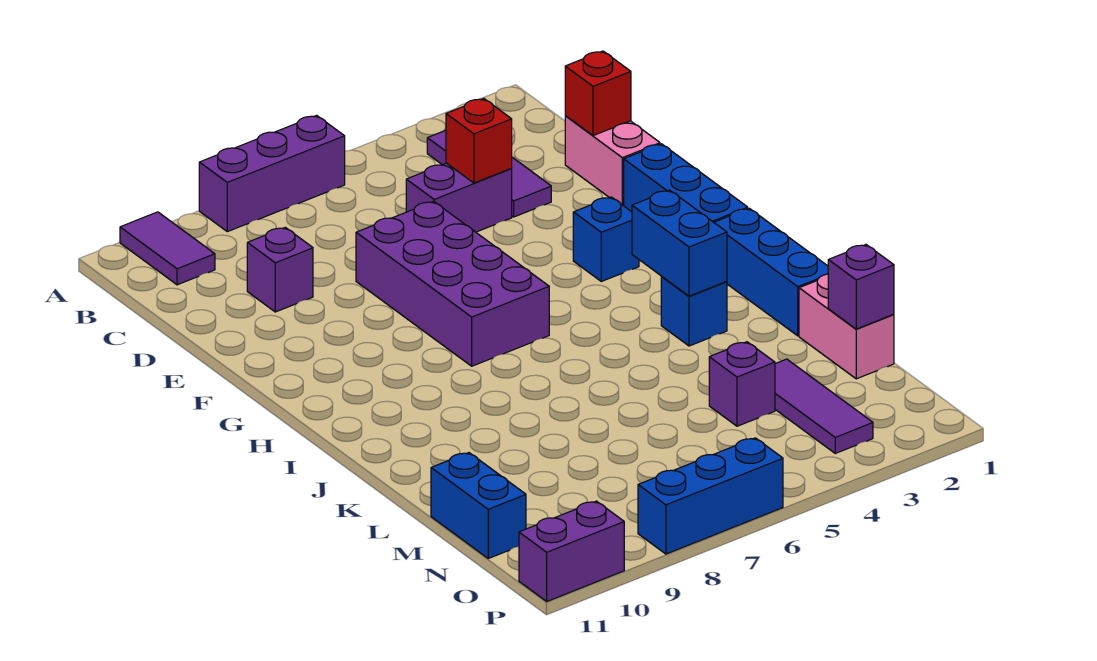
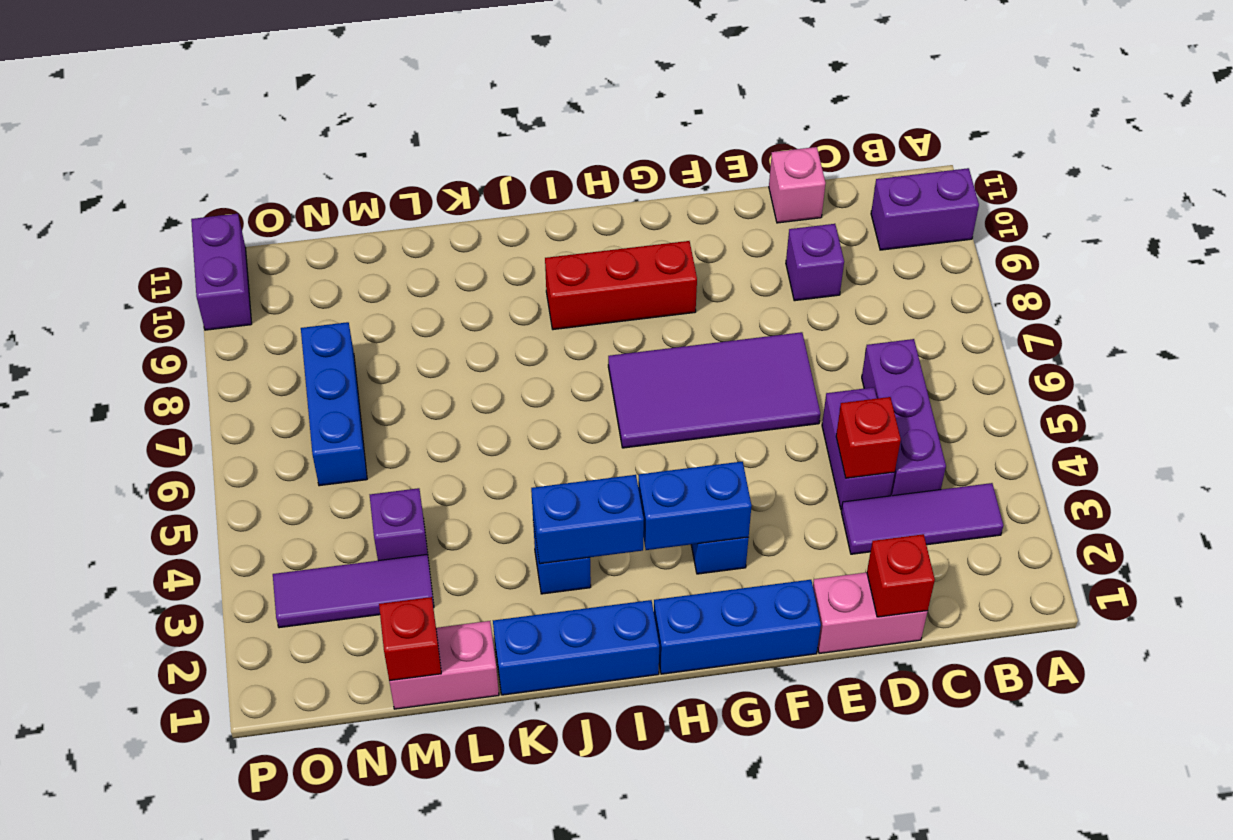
purple brick A6:A8 level 1 -> purple brick C4:C6 level 1
purple tile A10:B10 level 1 -> purple brick A10:B10 level 1
none -> pink brick D11 level 1
purple brick E6:H7 level 1 -> purple tile E6:H7 level 1
none -> red brick G9:I9 level 1
purple brick M1 level 2 -> red brick M1 level 2
blue brick M11:N11 level 1 -> blue brick G3:H3 level 2
blue brick P6:P8 level 1 -> blue brick N6:N8 level 1

